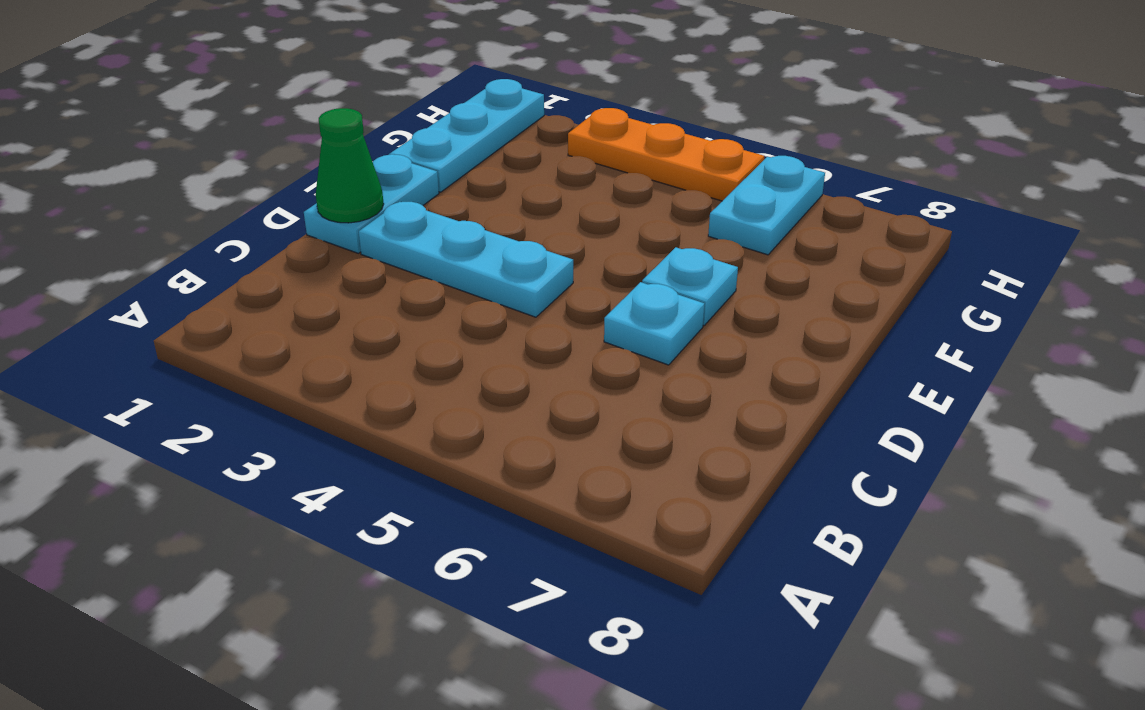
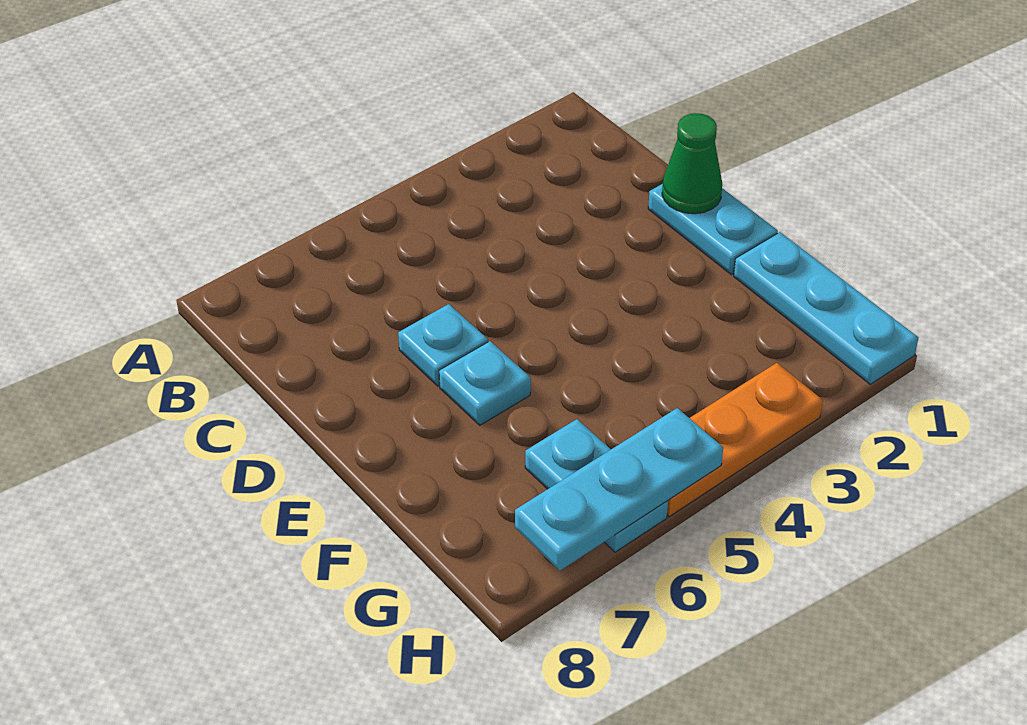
cyan plate D2:D4 level 1 -> cyan plate H5:H7 level 2

